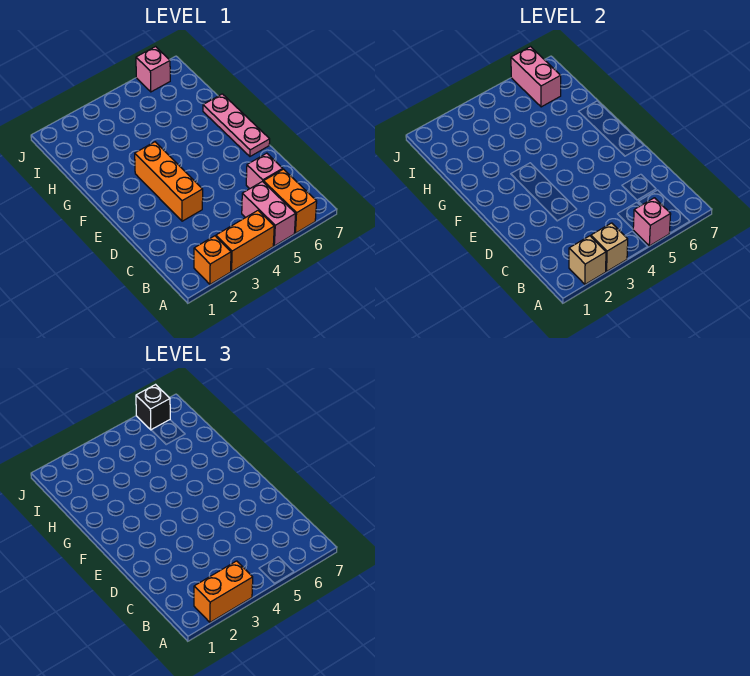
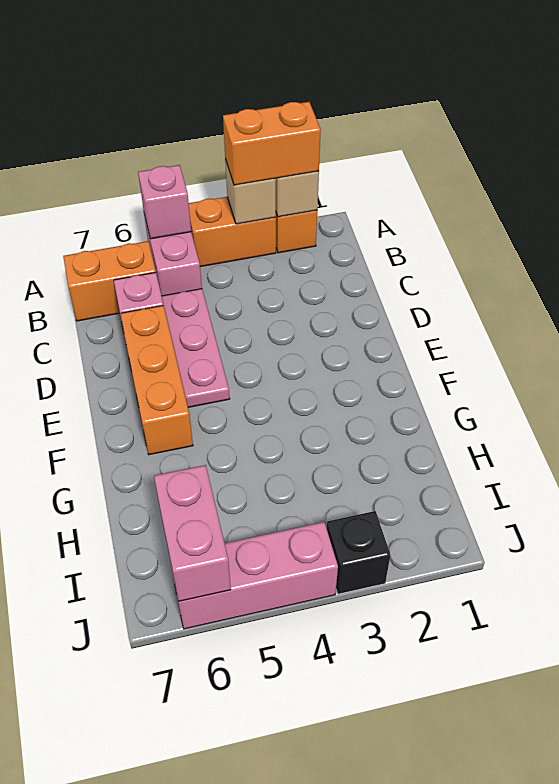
orange brick A6:B6 level 1 -> orange brick B6:B7 level 1
orange brick D3:F3 level 1 -> orange brick D6:F6 level 1
pink plate E7:G7 level 1 -> pink plate C5:E5 level 1
pink brick J6 level 1 -> pink brick J4:J6 level 1
black brick J6 level 3 -> black brick J3 level 1

